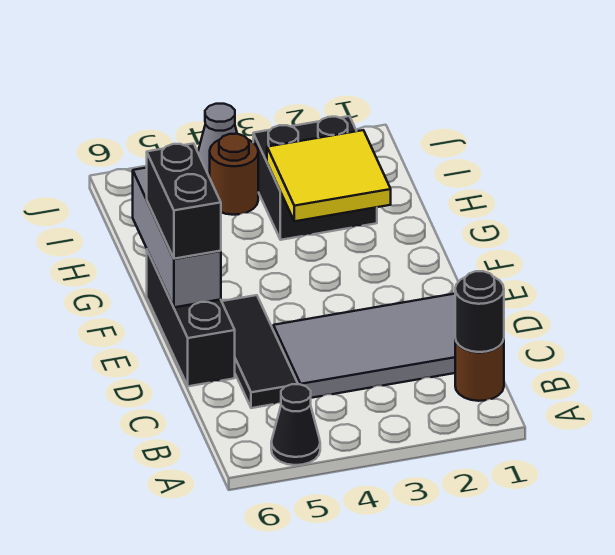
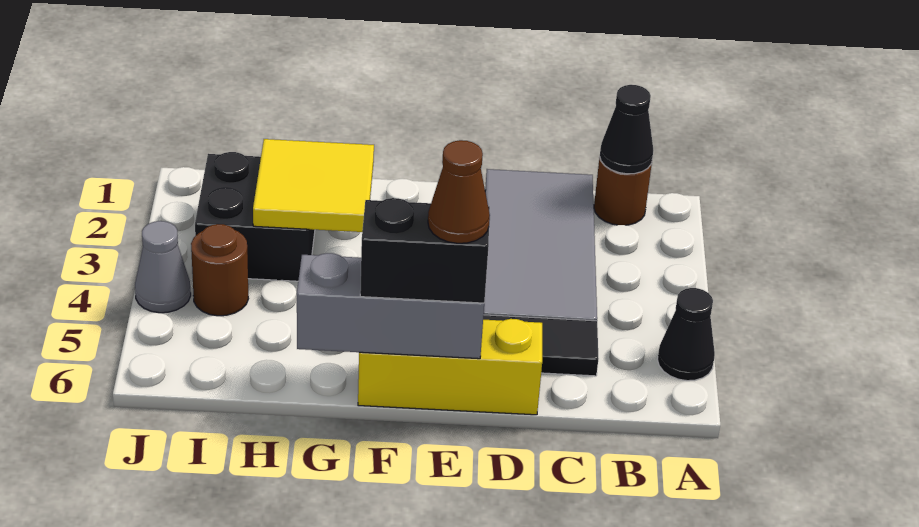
black round brick B1 level 2 -> black cone B1 level 2
black brick D6:F6 level 1 -> yellow brick D6:F6 level 1
none -> brown cone E6 level 4

